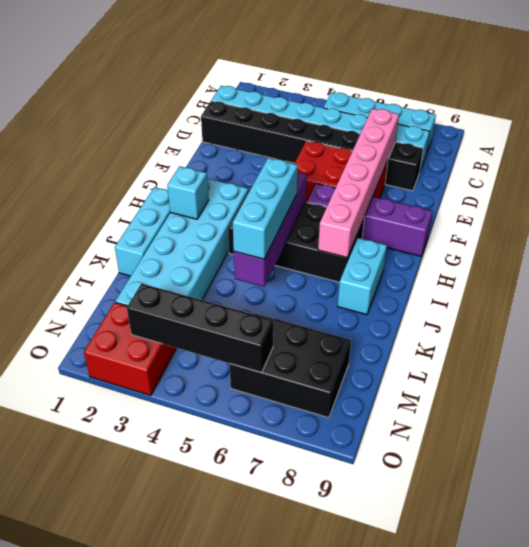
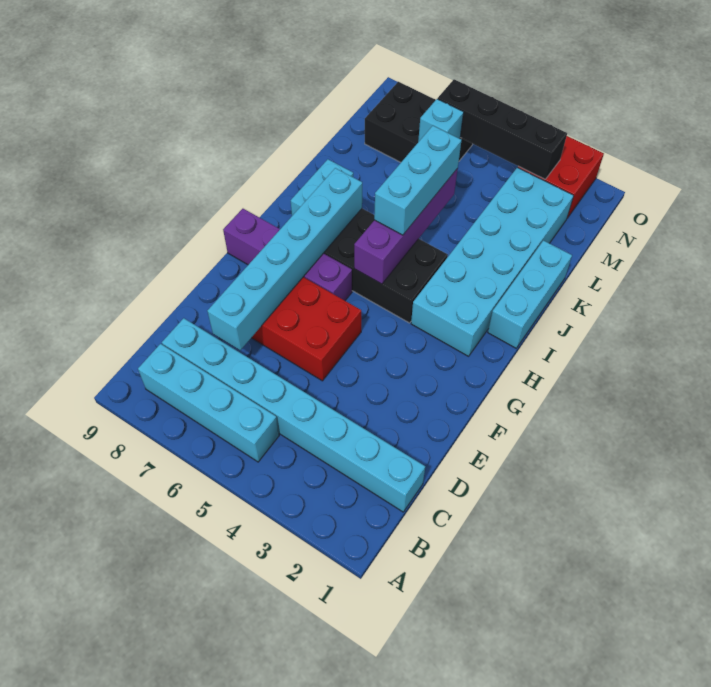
black brick D1:D8 level 1 -> none
pink brick D7:I7 level 2 -> cyan brick D7:I7 level 2
cyan brick I2 level 2 -> cyan brick M6 level 2

